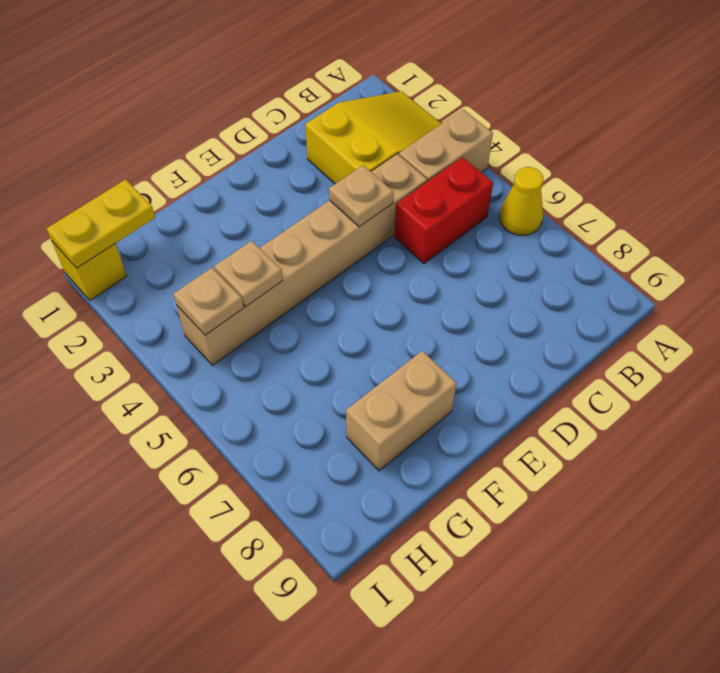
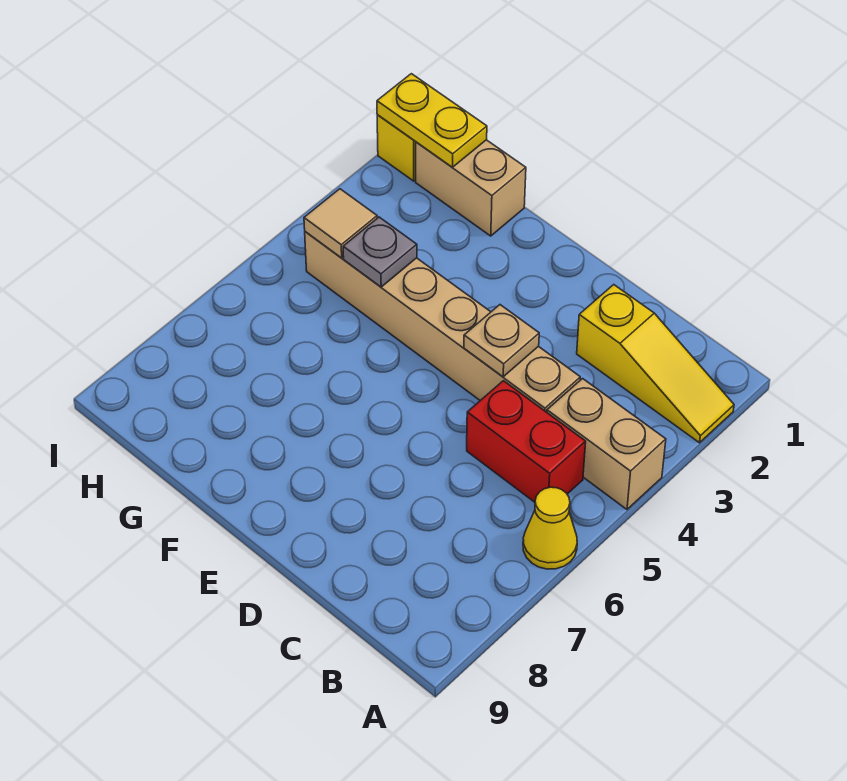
yellow slope A2:C3 level 1 top C -> yellow slope A2:C2 level 1 top C
tan brick F8:G8 level 1 -> tan brick G1:H1 level 1
tan plate G4 level 2 -> grey plate G4 level 2
tan plate H4 level 2 -> tan tile H4 level 2

